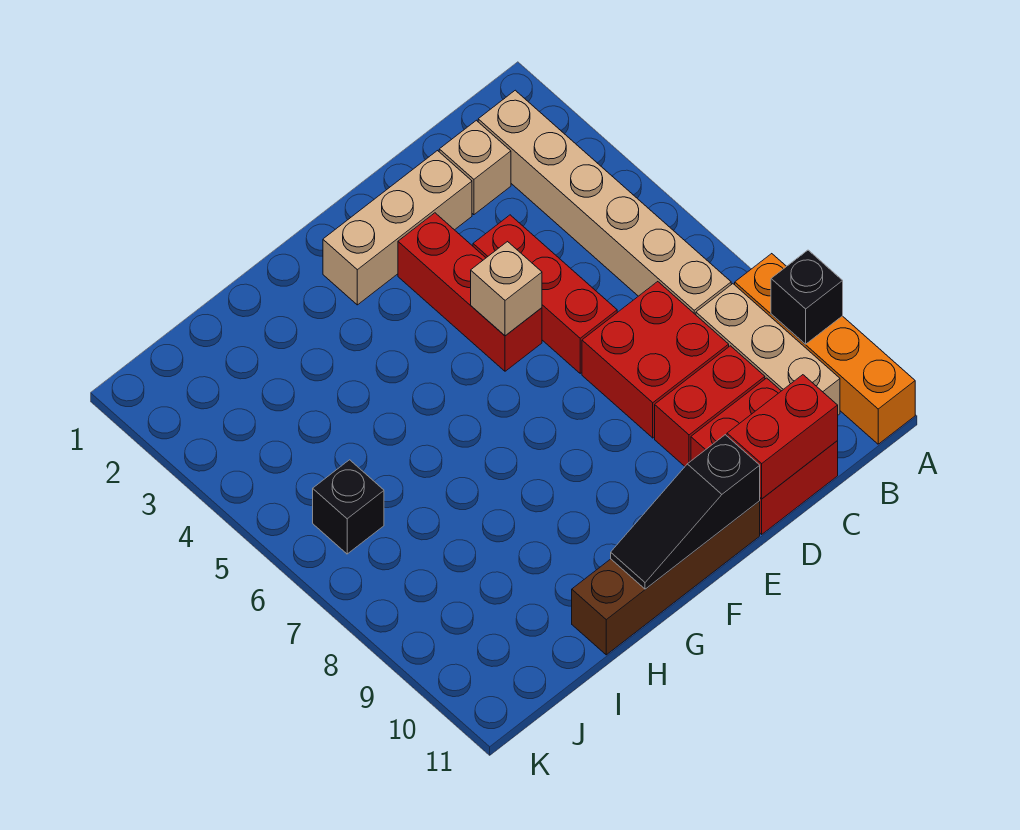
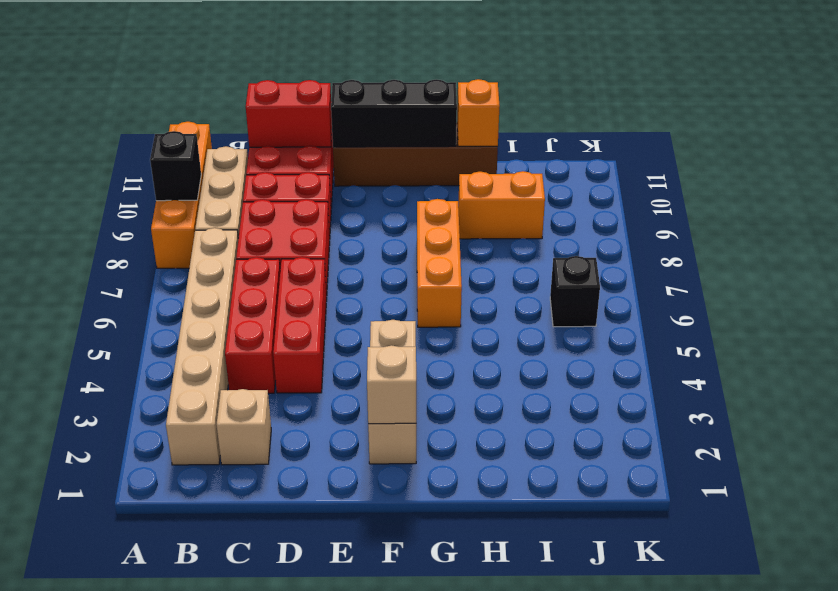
tan brick D2:F2 level 1 -> tan brick F2:F4 level 1
red brick E3:E5 level 1 -> red brick C4:C6 level 1
tan brick E5 level 2 -> tan brick F2 level 2
black slope E11:G11 level 2 top E -> black brick E11:G11 level 2
none -> orange brick G6:G8 level 1
none -> orange brick H9:I9 level 1
none -> orange brick H11 level 2

